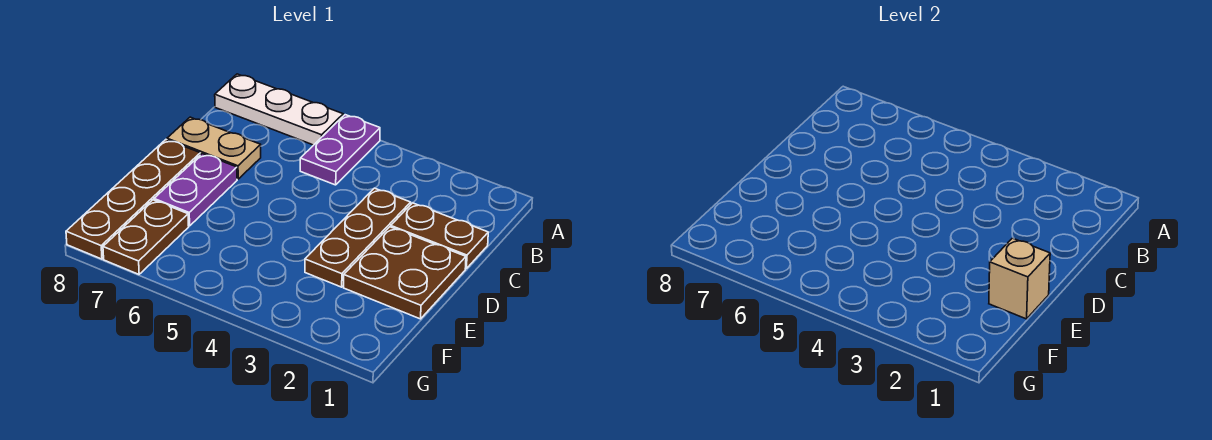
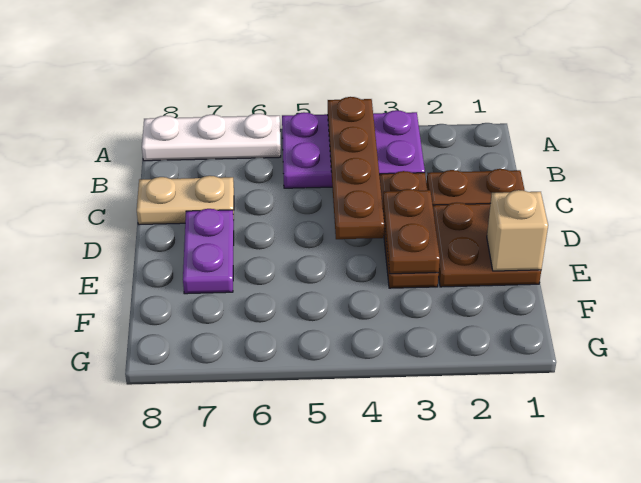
purple plate A5:B5 level 1 -> purple plate A3:B5 level 1
brown plate D8:G8 level 1 -> brown plate A4:D4 level 2
brown plate F7:G7 level 1 -> brown plate D3:E3 level 2

